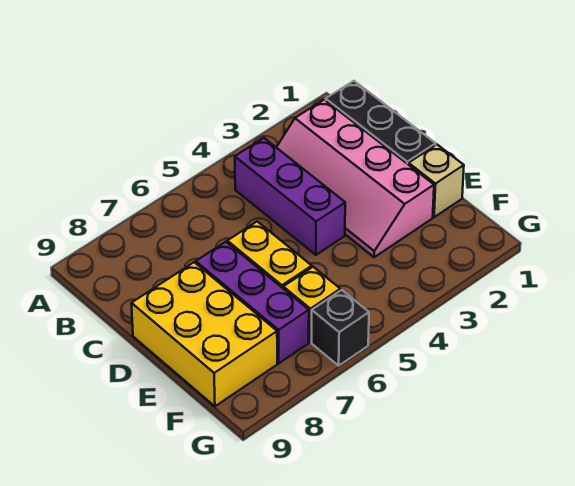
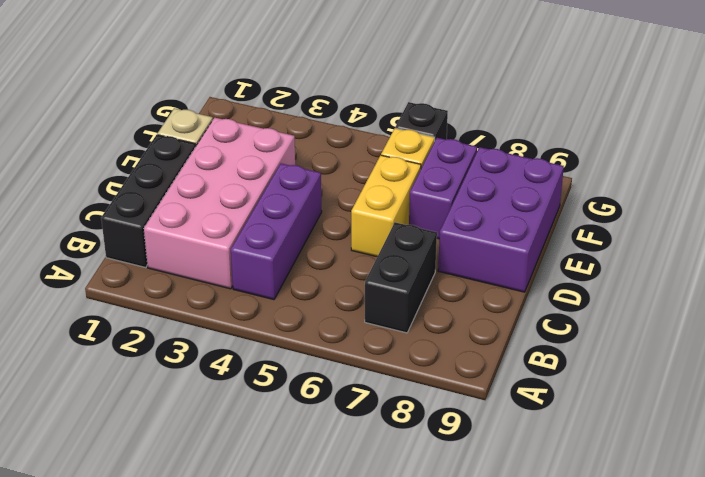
pink slope B2:E3 level 1 top 2 -> pink brick B2:E3 level 1
none -> black brick B7:C7 level 1
purple brick D7:F7 level 1 -> purple brick E7:F7 level 1
yellow brick D8:F9 level 1 -> purple brick D8:F9 level 1

